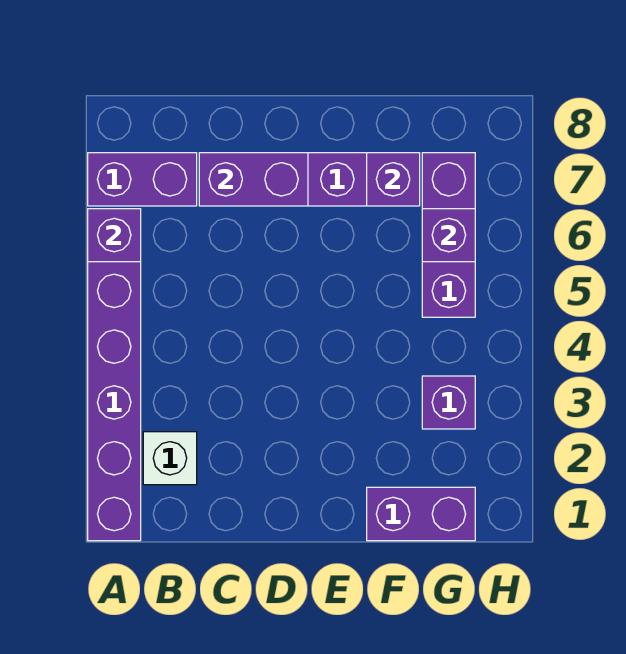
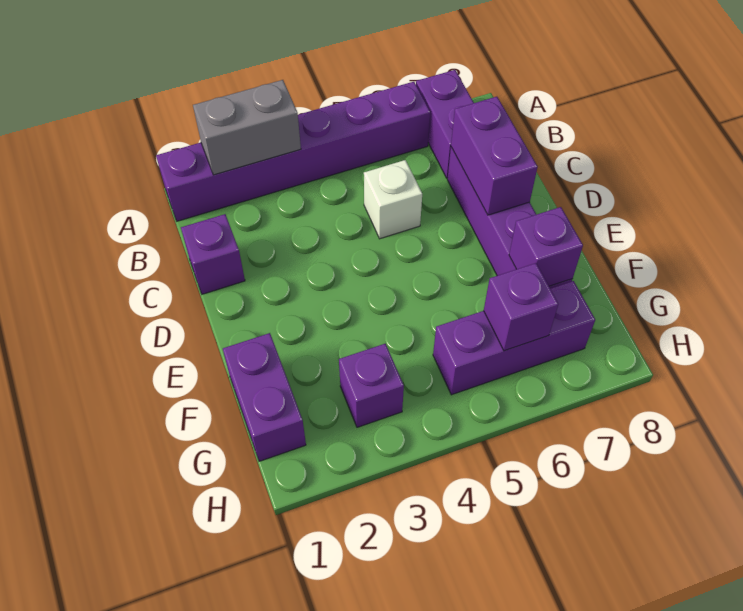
none -> grey brick A2:A3 level 2
purple brick A6 level 2 -> purple brick C1 level 1
white brick B2 level 1 -> white brick C5 level 1

